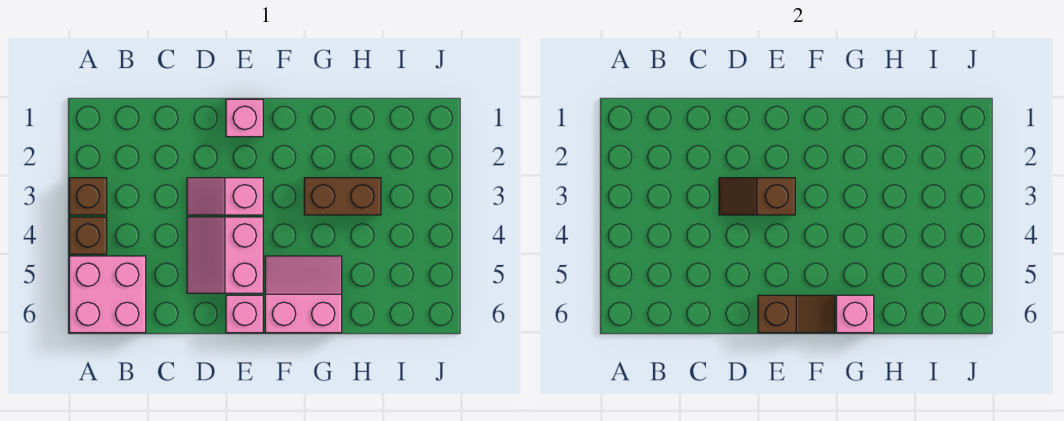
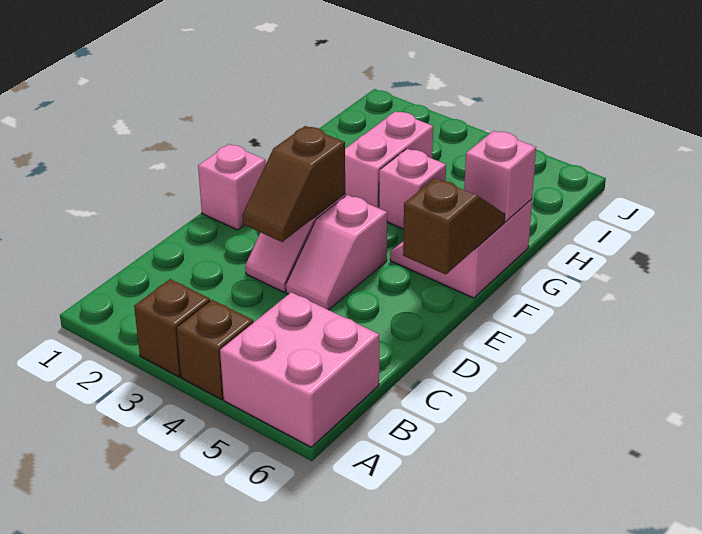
pink slope D4:E5 level 1 top E -> pink slope D4:E4 level 1 top E
pink brick E6 level 1 -> pink brick G4 level 1
brown brick G3:H3 level 1 -> pink brick G3:H3 level 1

